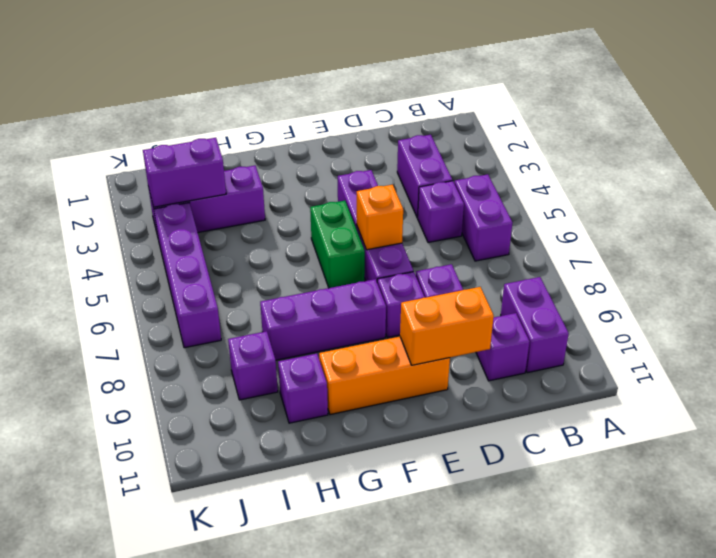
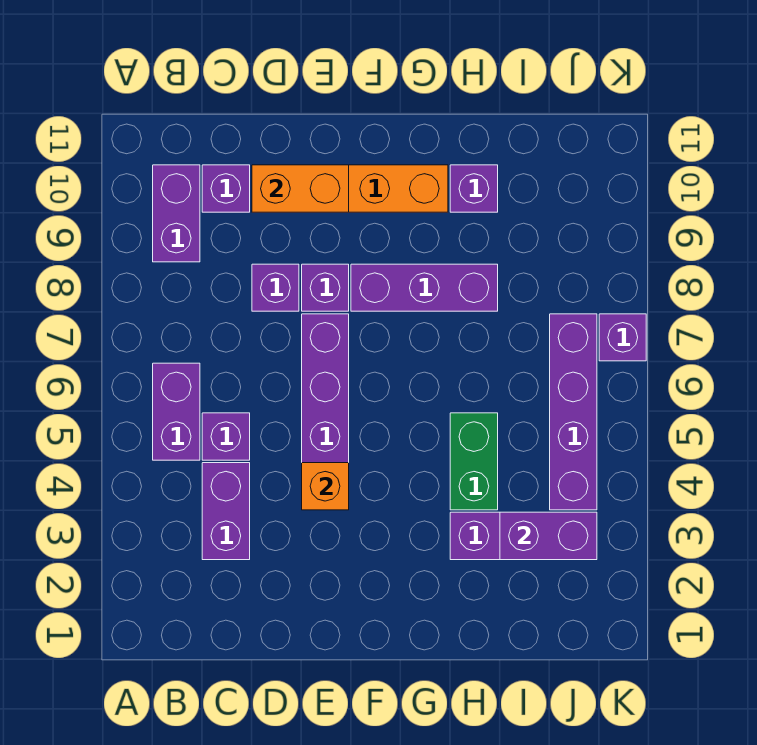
orange brick E6 level 2 -> orange brick E4 level 2
green brick F5:F6 level 1 -> green brick H4:H5 level 1
purple brick I9 level 1 -> purple brick K7 level 1

